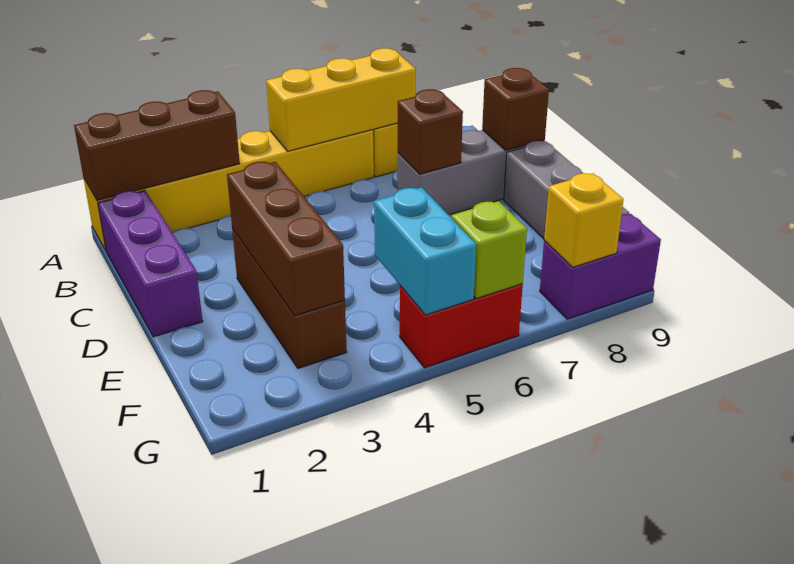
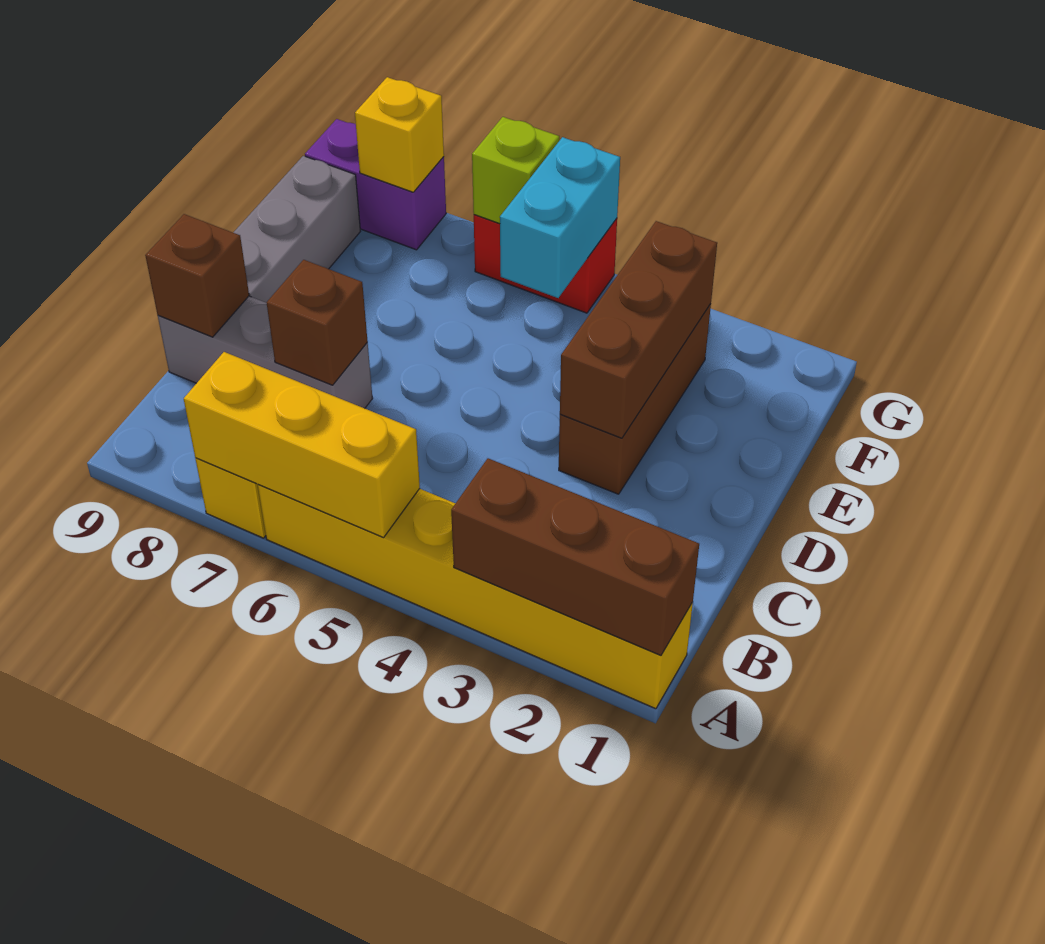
purple brick B1:D1 level 1 -> none

